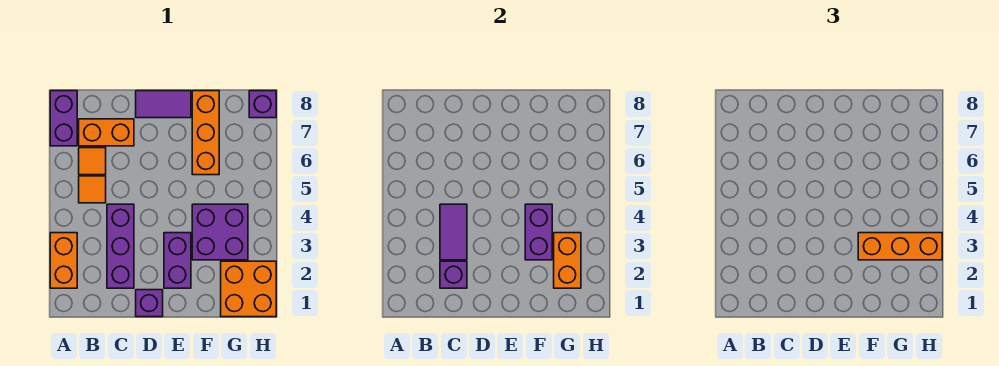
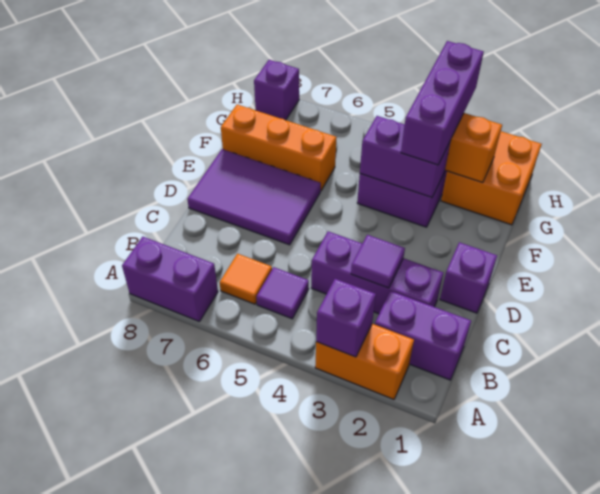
orange tile B5 level 1 -> purple tile B5 level 1
orange brick B7:C7 level 1 -> none
purple brick C2 level 2 -> purple brick A3 level 2
purple tile C3:C4 level 2 -> purple tile C3 level 2
purple tile D8:E8 level 1 -> purple tile D6:E8 level 1
purple brick E2:E3 level 1 -> purple brick B1:B2 level 1
orange brick F3:H3 level 3 -> purple brick F3:H3 level 3

